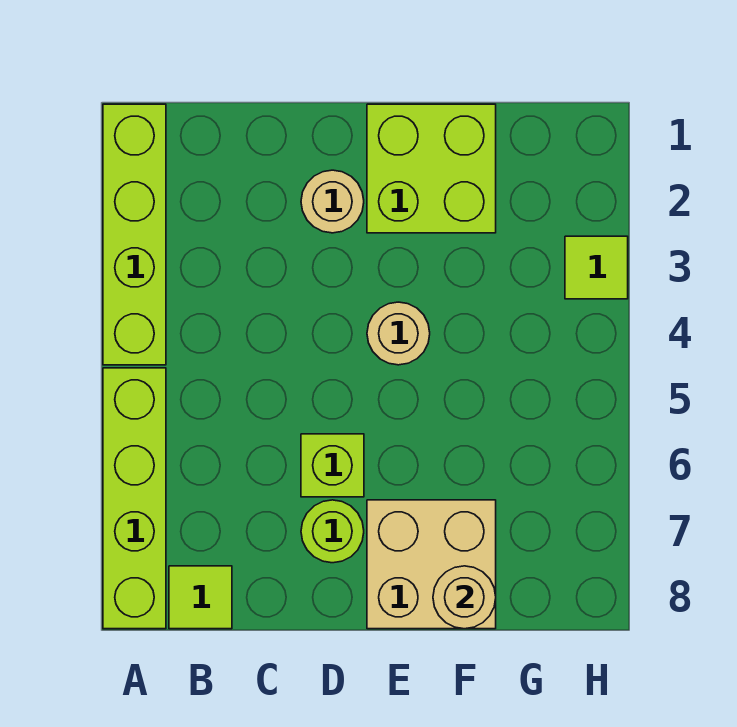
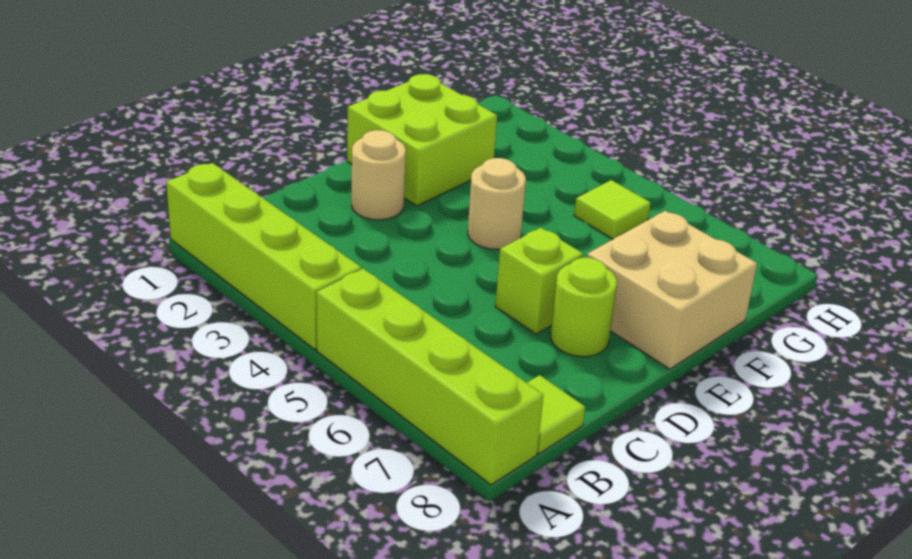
tan round brick F8 level 2 -> none
lime tile H3 level 1 -> lime tile G5 level 1

